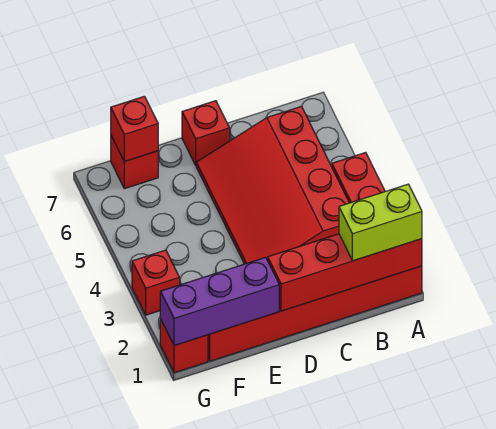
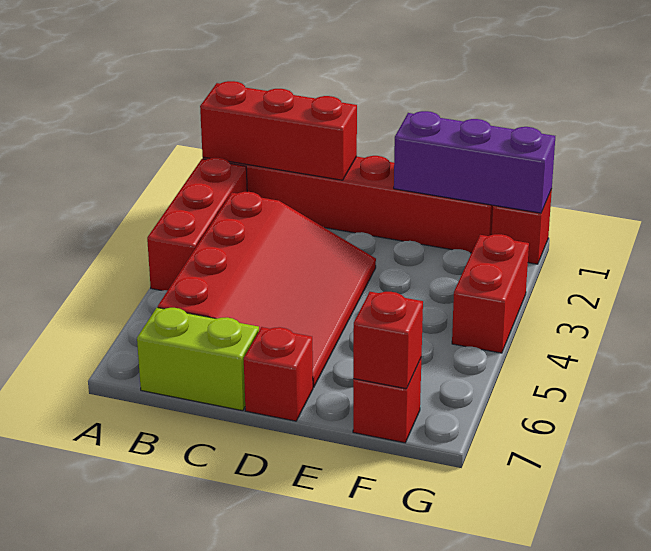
red brick A1:D1 level 2 -> red brick A1:C1 level 2
lime brick A1:B1 level 3 -> lime brick B7:C7 level 1
red brick G3 level 1 -> red brick G3:G4 level 1

